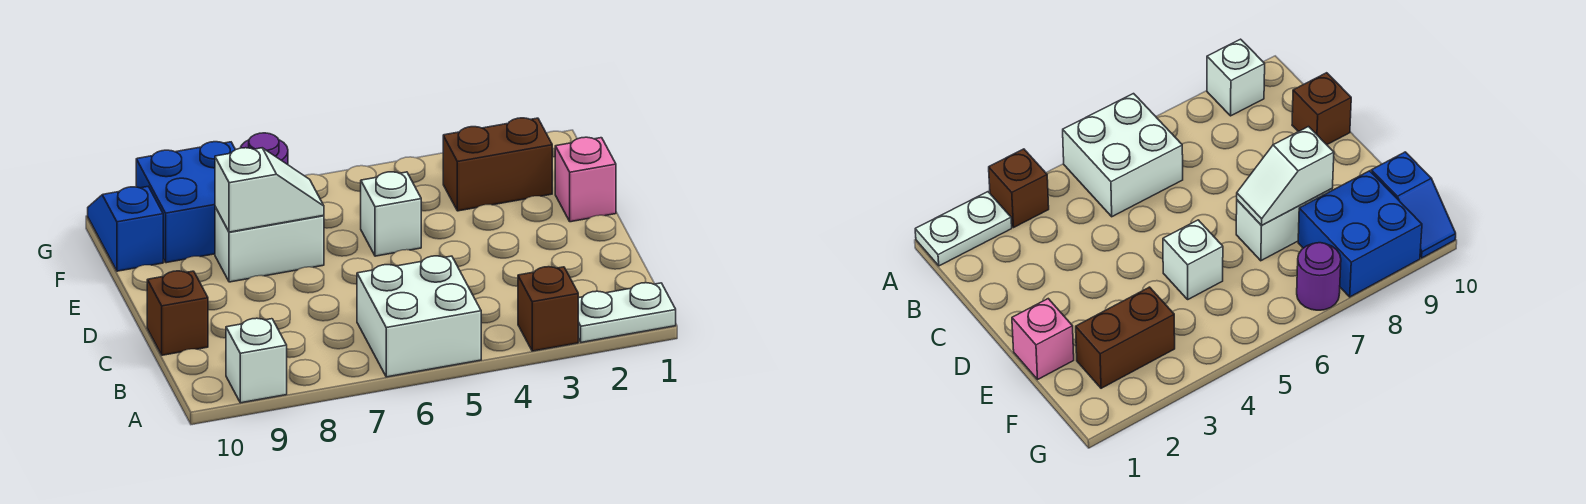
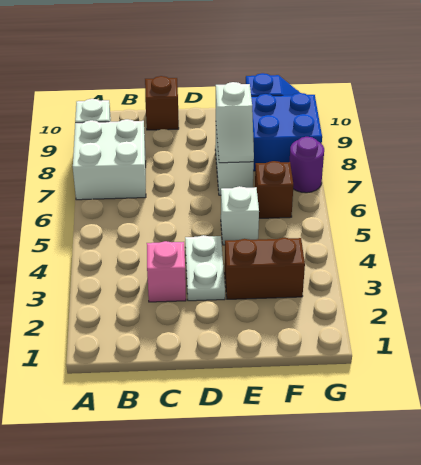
white plate A1:A2 level 1 -> white plate D3:D4 level 1
brown brick A3 level 1 -> brown brick F6 level 1
white brick A5:B6 level 1 -> white brick A7:B8 level 1
pink brick E1 level 1 -> pink brick C3 level 1
brown brick F2:F3 level 1 -> brown brick E3:F3 level 1

